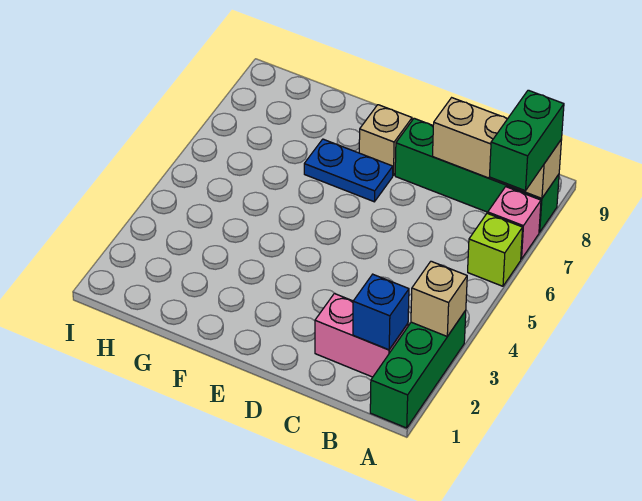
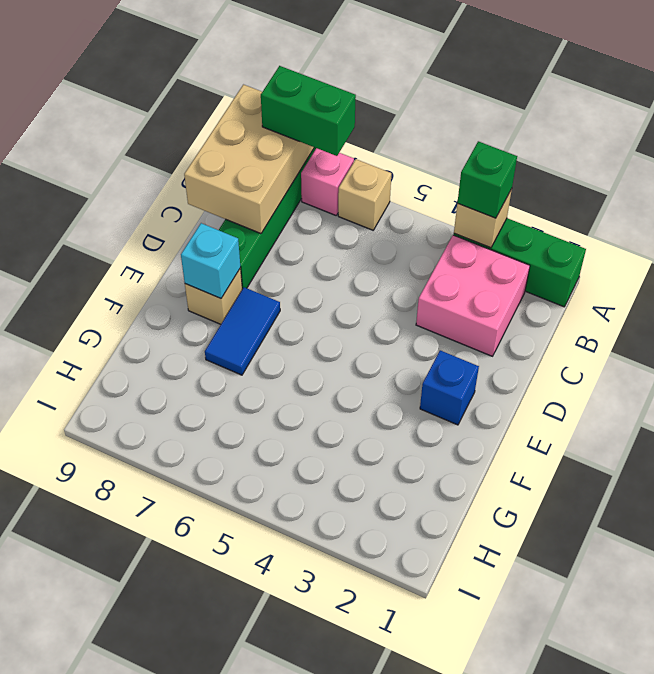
none -> green brick A3 level 3
lime brick A6 level 1 -> tan brick A6 level 1
tan brick A8:C8 level 2 -> tan brick A8:C9 level 2
pink brick B2:C2 level 1 -> pink brick B2:C3 level 1
blue brick B2 level 2 -> blue brick E2 level 1
blue plate E7:F7 level 1 -> blue tile E7:F7 level 1
none -> cyan brick E8 level 2

